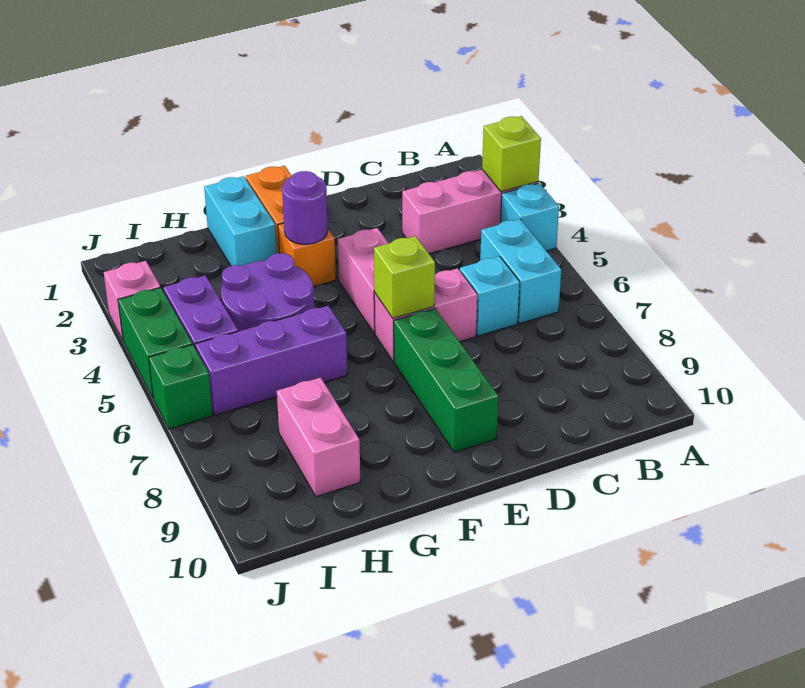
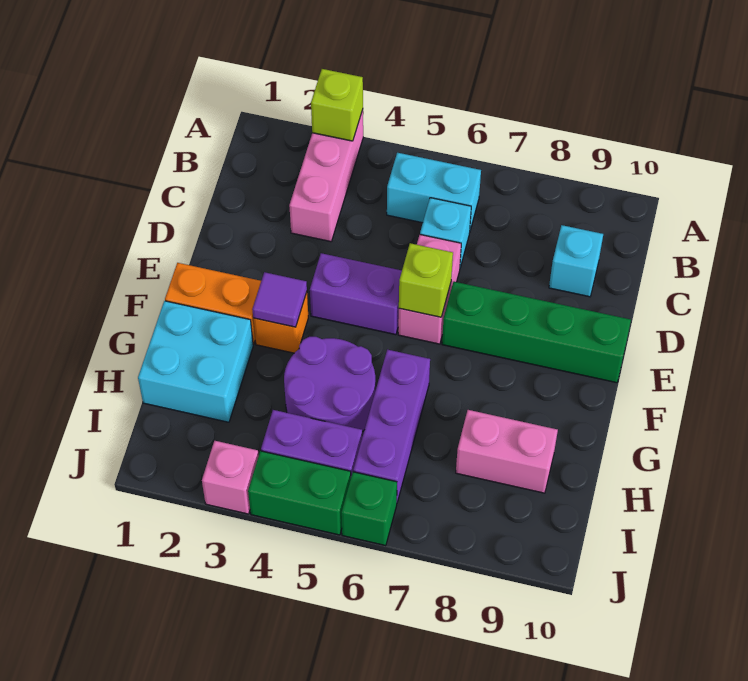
cyan brick A4 level 1 -> cyan brick C9 level 1
pink brick E4:E5 level 1 -> purple brick E4:E5 level 1
green brick E7:E9 level 1 -> green brick E7:E10 level 1
purple round brick F3 level 2 -> purple tile F3 level 2
cyan brick G1:G2 level 1 -> cyan brick G1:H2 level 1

